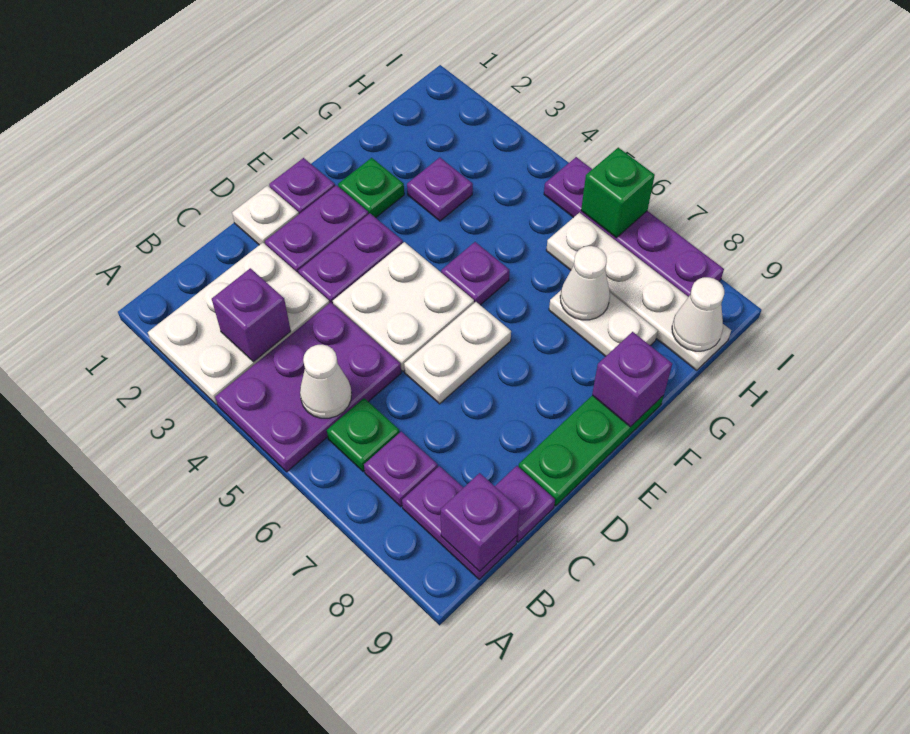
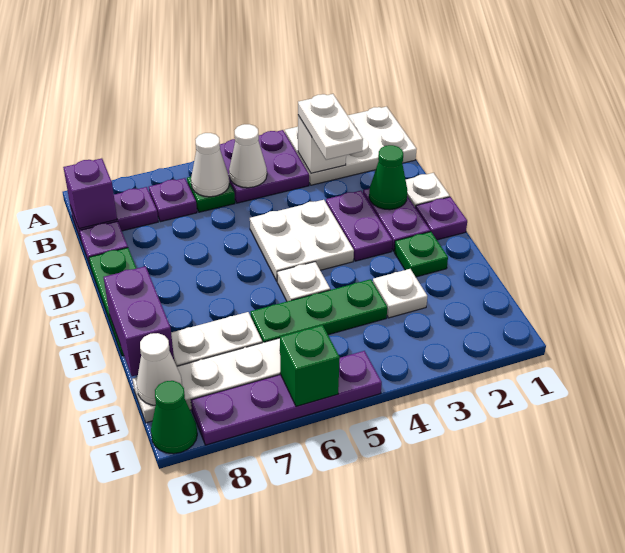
white plate A2:C3 level 1 -> white plate A1:B3 level 1
purple plate A4:C5 level 1 -> purple plate A4:B5 level 1
purple brick B3 level 2 -> white brick B3 level 2
none -> green cone D2 level 2
white plate D6:E6 level 1 -> white plate B3:C3 level 3
purple plate F5 level 1 -> white plate F5 level 1
purple brick F9 level 2 -> purple brick F9:G9 level 2
purple plate G3 level 1 -> white plate G3 level 1
none -> green plate G4:G6 level 1
white cone G7 level 2 -> white cone B6 level 2
none -> green cone I9 level 1

